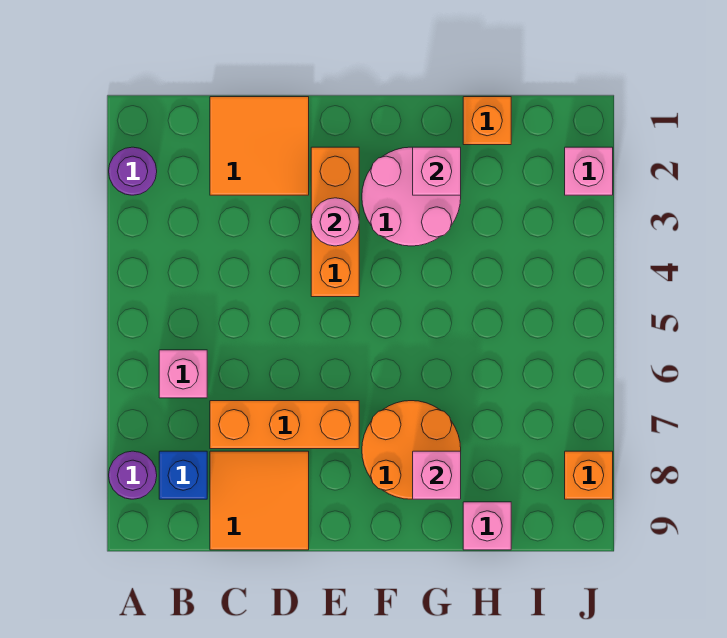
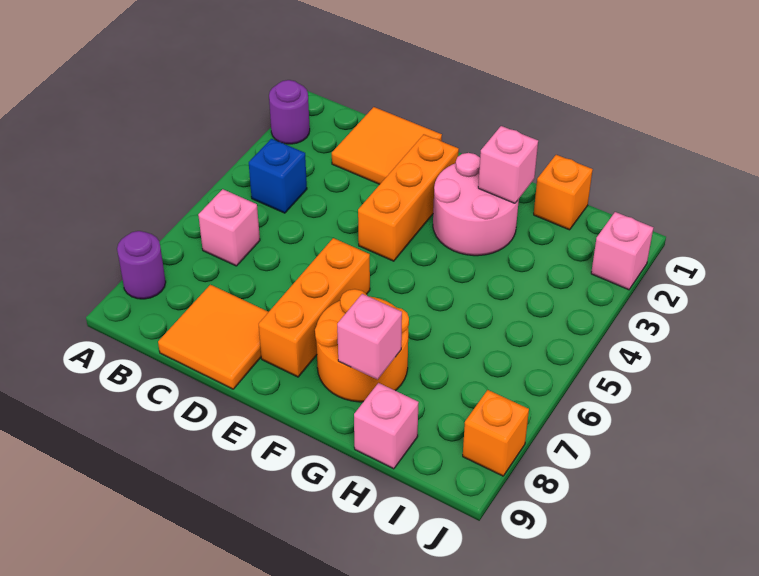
blue brick B8 level 1 -> blue brick B4 level 1
orange brick C7:E7 level 1 -> orange brick E6:E8 level 1
pink round brick E3 level 2 -> none

